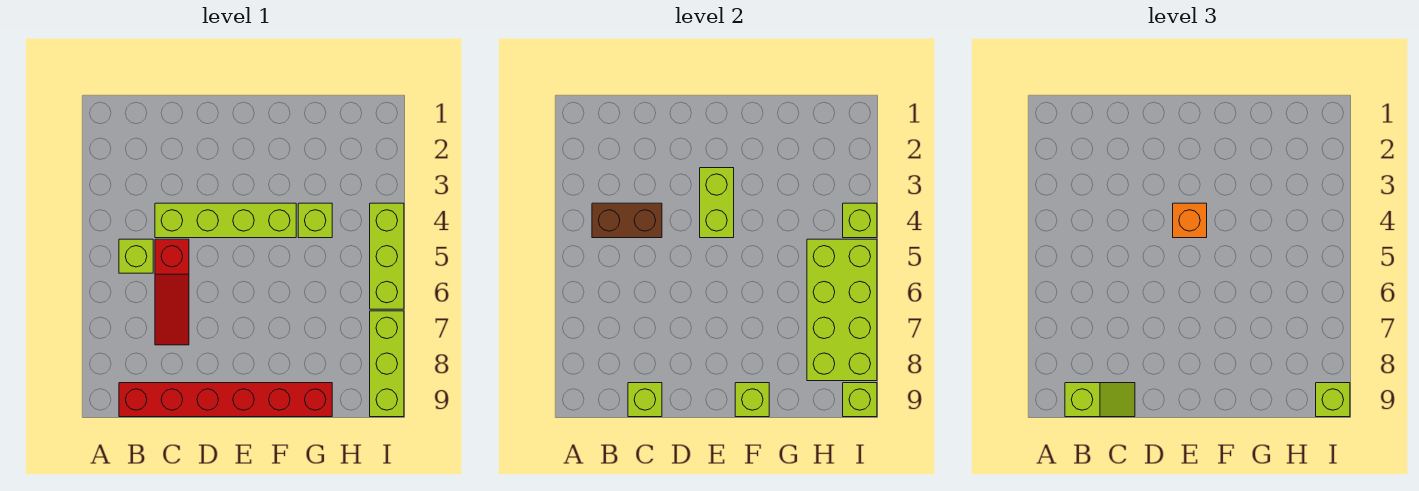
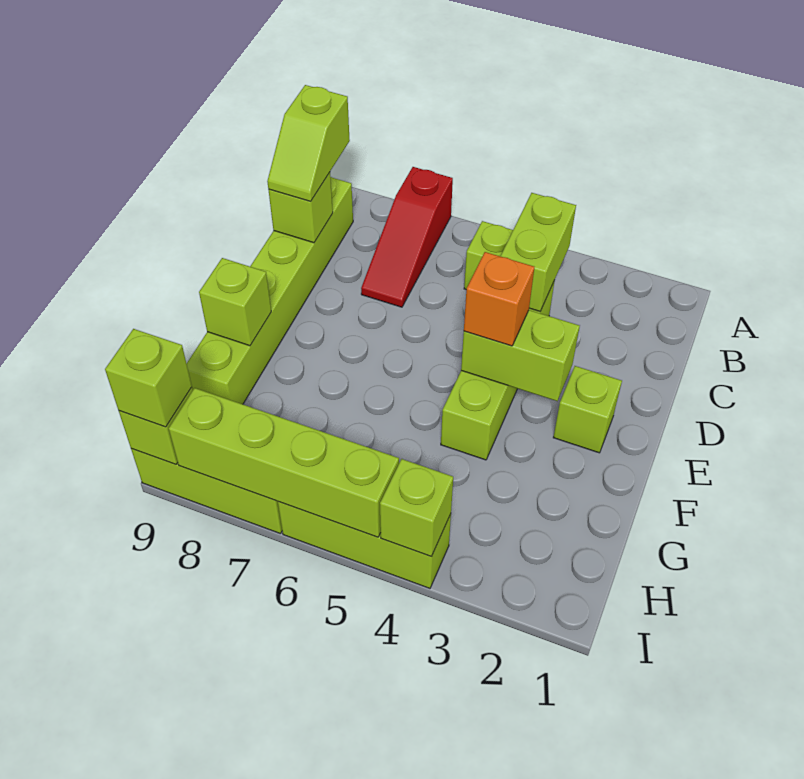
brown brick B4:C4 level 2 -> lime brick B4:C4 level 2
red brick B9:G9 level 1 -> lime brick B9:G9 level 1
red slope C5:C7 level 1 top 5 -> red slope A7:C7 level 1 top A
lime brick G4 level 1 -> lime brick E2 level 1
lime brick H5:I8 level 2 -> lime brick I5:I8 level 2

